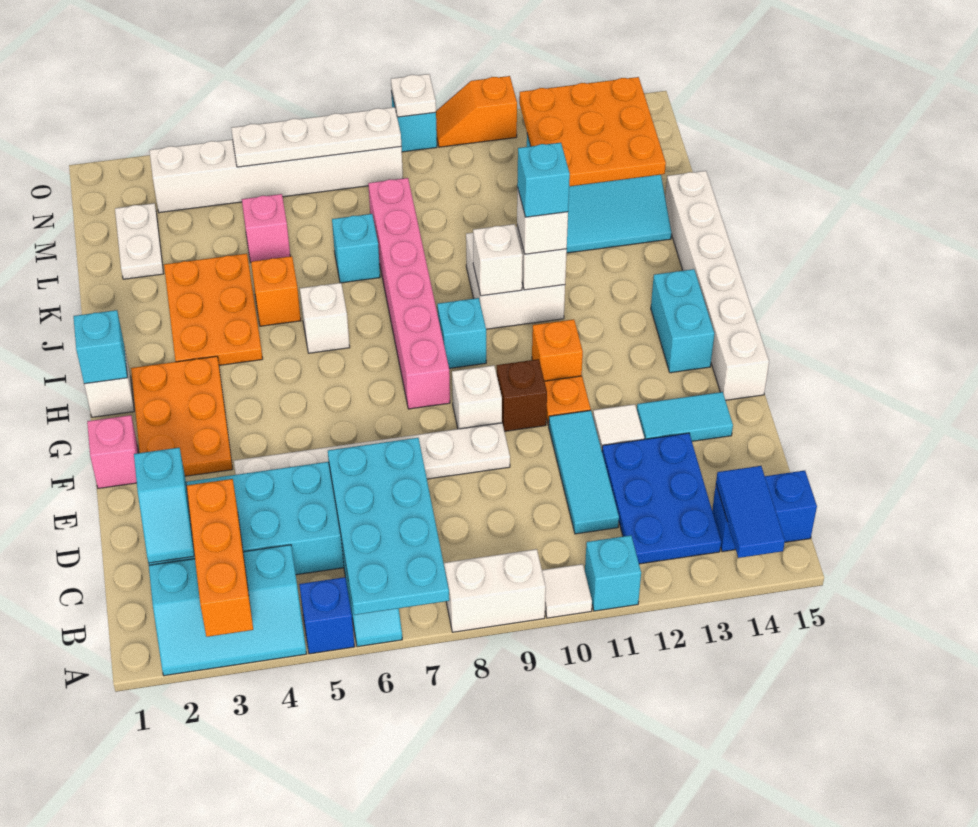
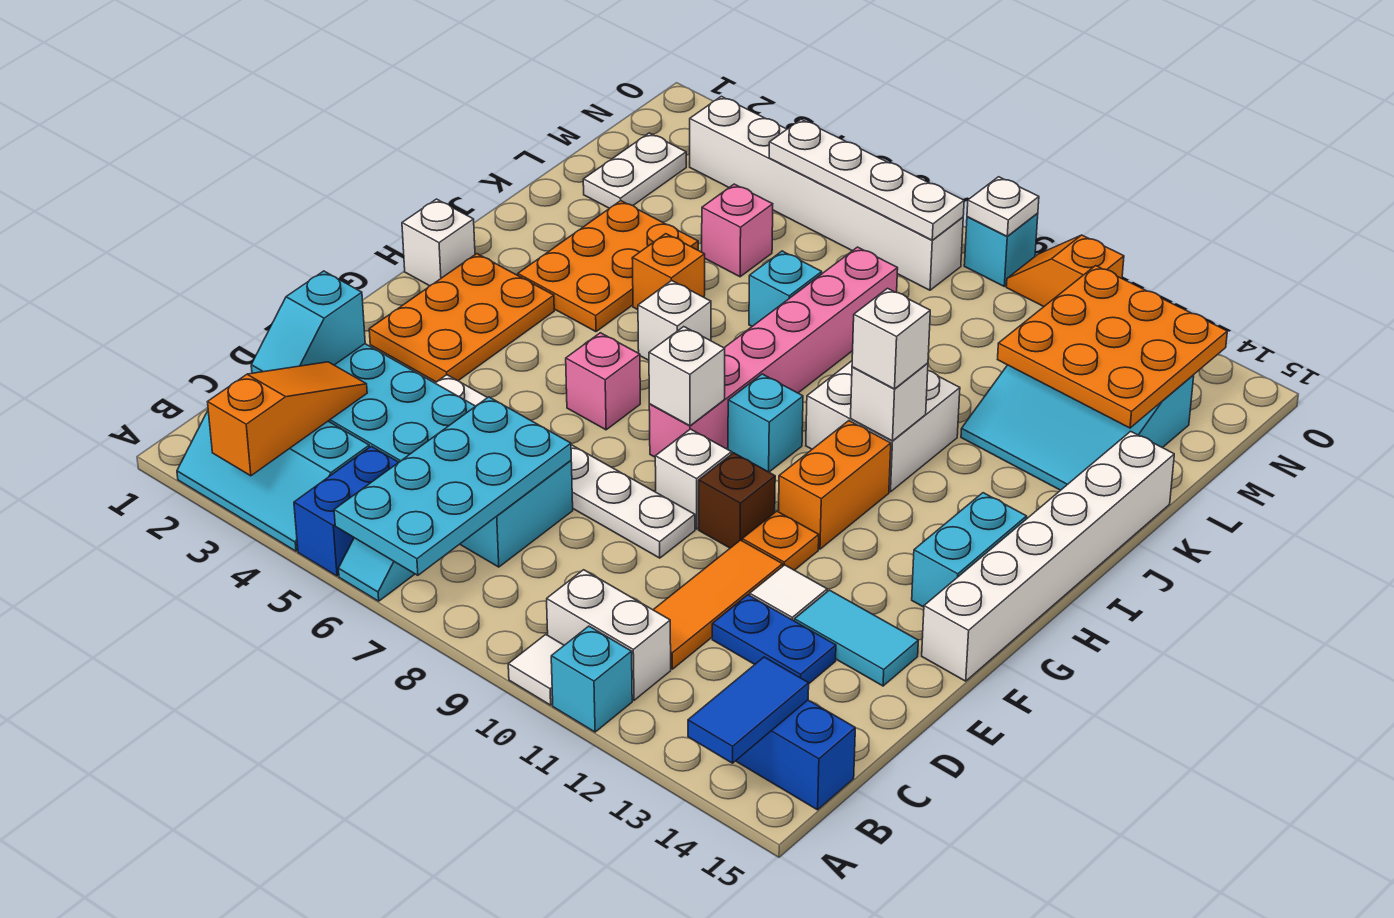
orange brick A3:C3 level 2 -> orange slope A3:C3 level 2 top A
blue brick A5 level 1 -> blue brick A5:B5 level 1
white brick A8:A9 level 1 -> white brick B10:B11 level 1
blue plate B12:D13 level 1 -> blue plate D12:D13 level 1
cyan tile C11:E11 level 1 -> orange tile C11:E11 level 1
pink brick F1 level 1 -> pink brick G6 level 1
orange brick G11 level 1 -> orange brick G11:H11 level 1
cyan brick H1 level 2 -> none
white brick I10 level 2 -> white brick G8 level 2
cyan brick I11 level 4 -> none

